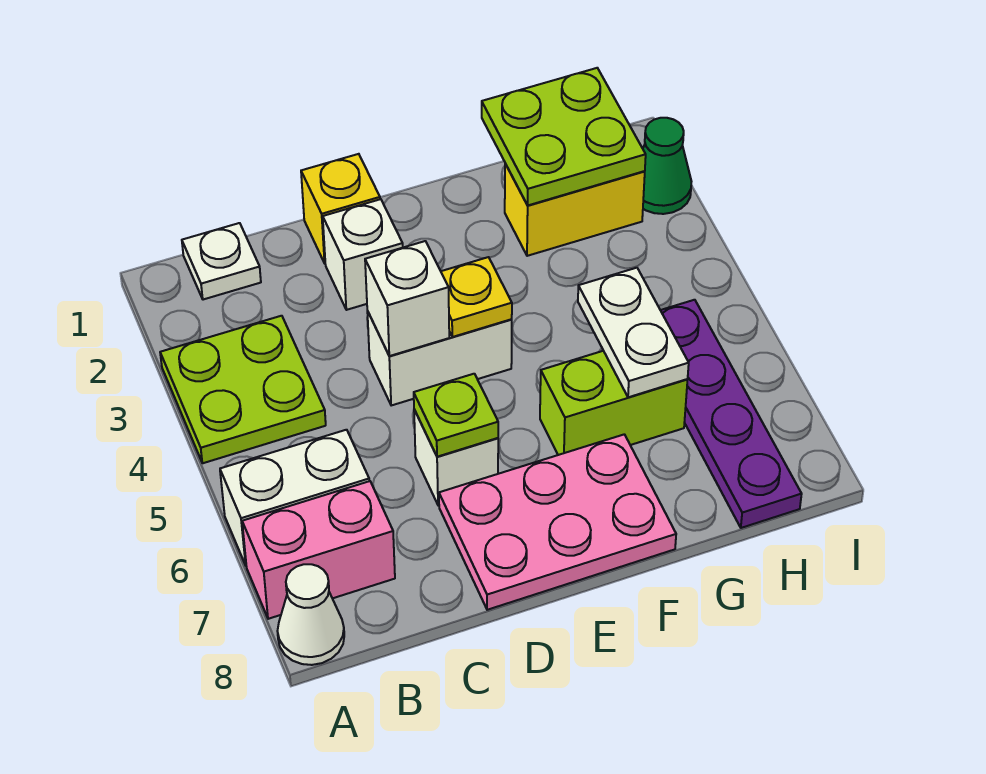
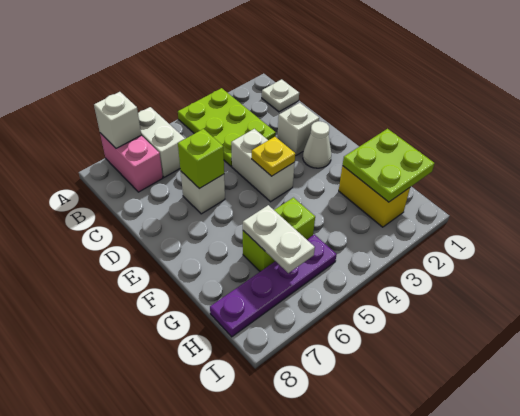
lime plate A3:B4 level 1 -> lime plate A3:C4 level 1
white cone A8 level 1 -> white cone E2 level 1
yellow brick D1 level 1 -> none
white brick D4 level 2 -> white brick A7 level 2
lime plate D6 level 2 -> lime brick D6 level 2
pink plate D7:F8 level 1 -> none
lime brick F6:G6 level 1 -> lime brick G5:G6 level 1
white plate G5:G6 level 2 -> white plate G6:H6 level 2
green cone I2 level 1 -> none

